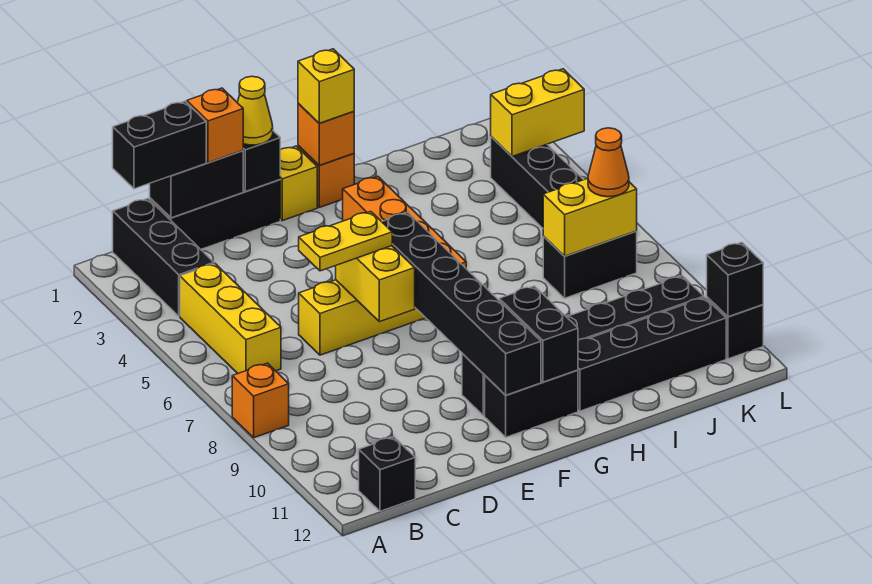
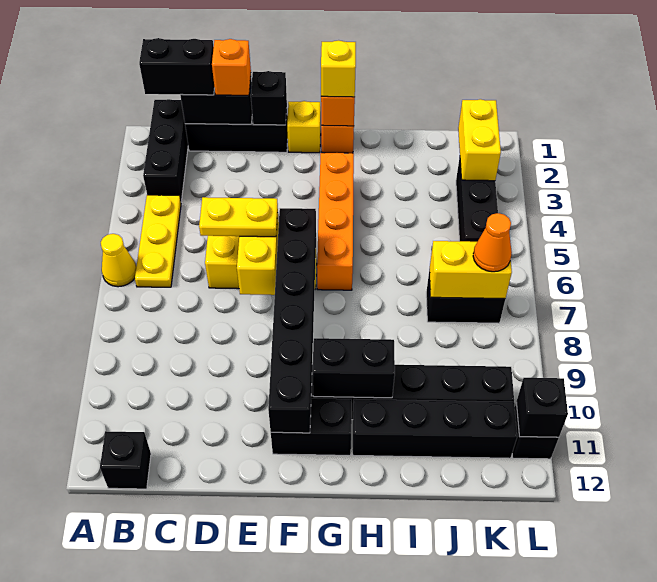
orange brick A8 level 1 -> none
yellow brick B4:B6 level 1 -> yellow plate B4:B6 level 1
yellow cone E1 level 3 -> yellow cone A6 level 1
black brick G10:G11 level 2 -> black brick G10:H10 level 2
yellow brick K3:L3 level 2 -> yellow brick K2:K3 level 2

